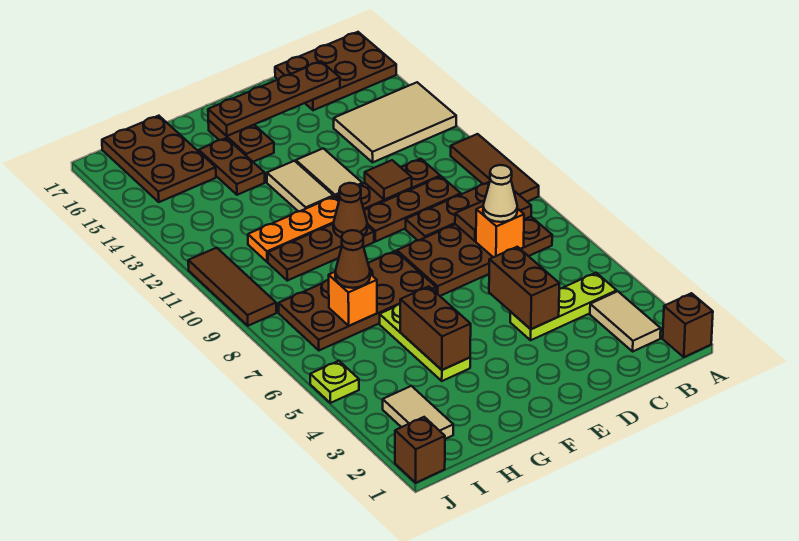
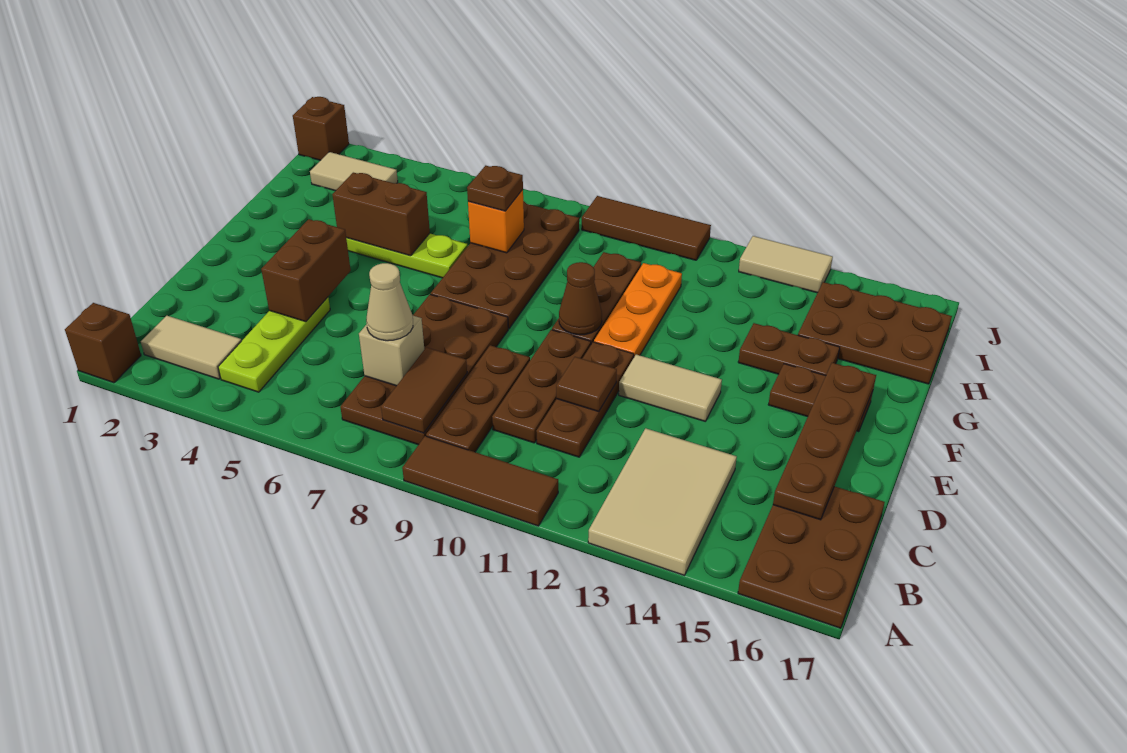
orange brick C7 level 2 -> tan brick C7 level 2
brown brick D4:D5 level 2 -> brown brick D4:E4 level 2
tan tile F12:F13 level 1 -> tan tile J13:J14 level 1
brown cone H7 level 3 -> brown plate H7 level 3
lime plate J5 level 1 -> none

